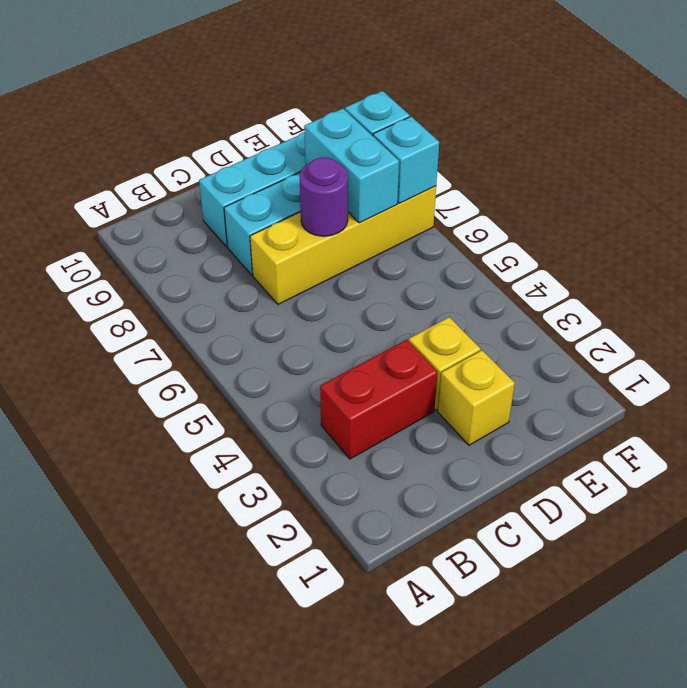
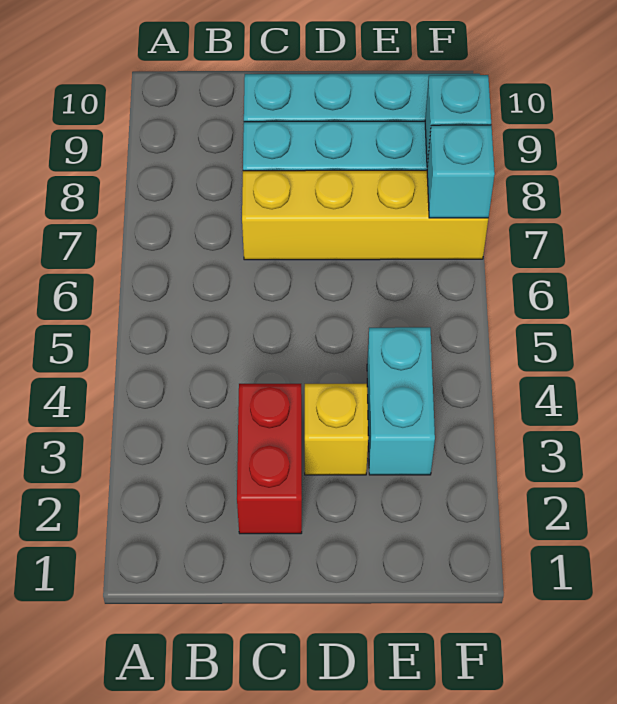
red brick B3:C3 level 1 -> red brick C2:C3 level 1
yellow brick D2 level 1 -> none
purple round brick D7 level 2 -> none
cyan brick E7:E8 level 2 -> cyan brick E3:E4 level 1

